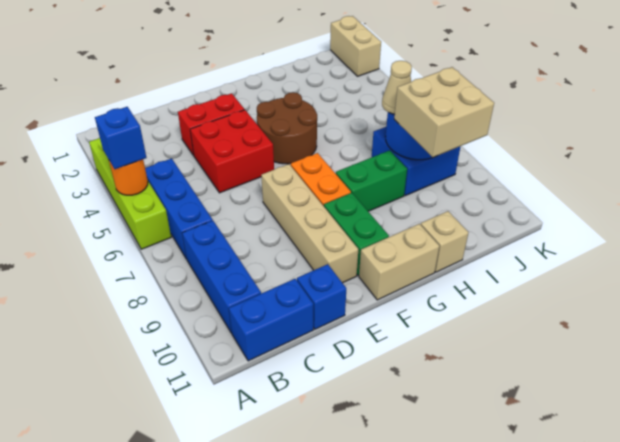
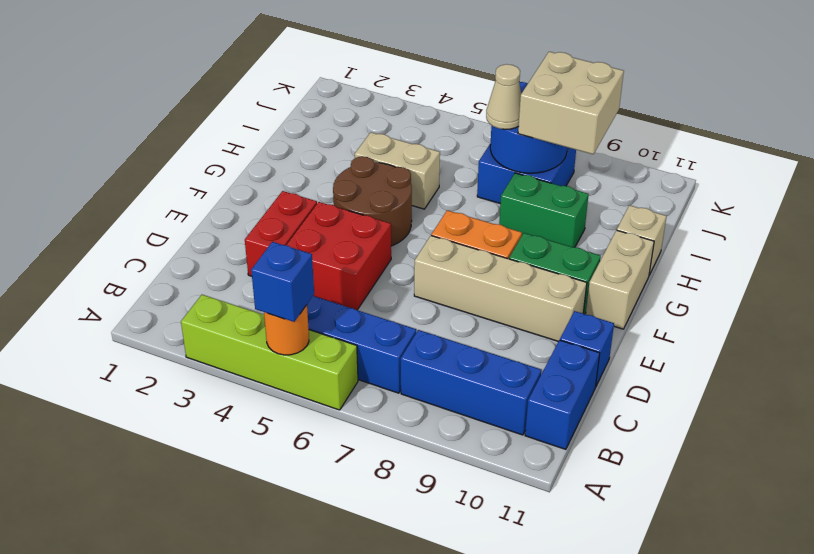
green brick G8:H8 level 1 -> green brick H8:H9 level 1
tan brick K1:K2 level 1 -> tan brick H4:H5 level 1

